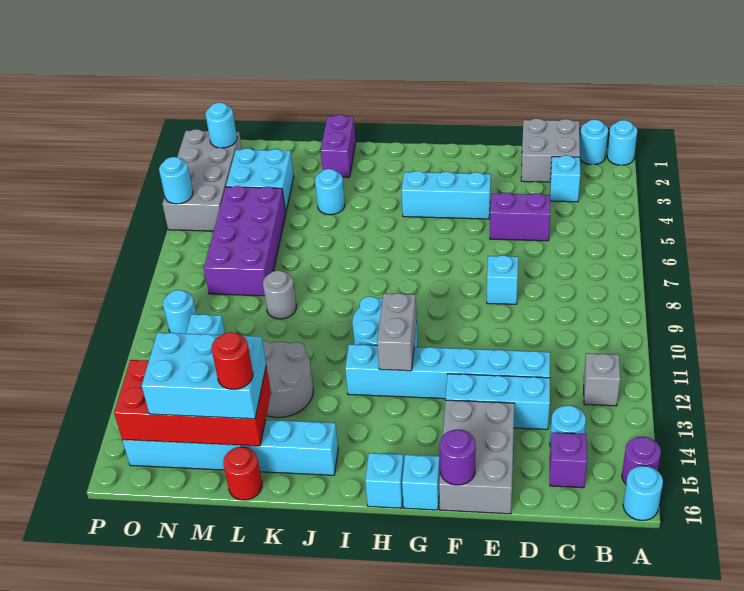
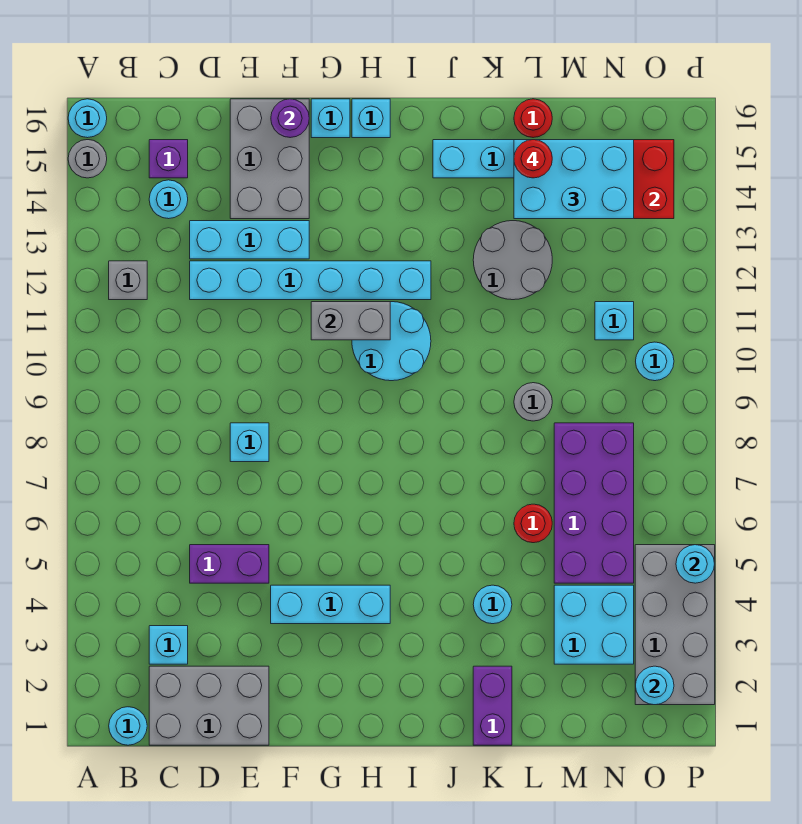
cyan round brick A1 level 1 -> none
purple round brick A15 level 1 -> grey round brick A15 level 1
grey brick C1:D2 level 1 -> grey brick C1:E2 level 1
grey brick H11:H12 level 2 -> grey brick G11:H11 level 2
none -> red round brick L6 level 1

